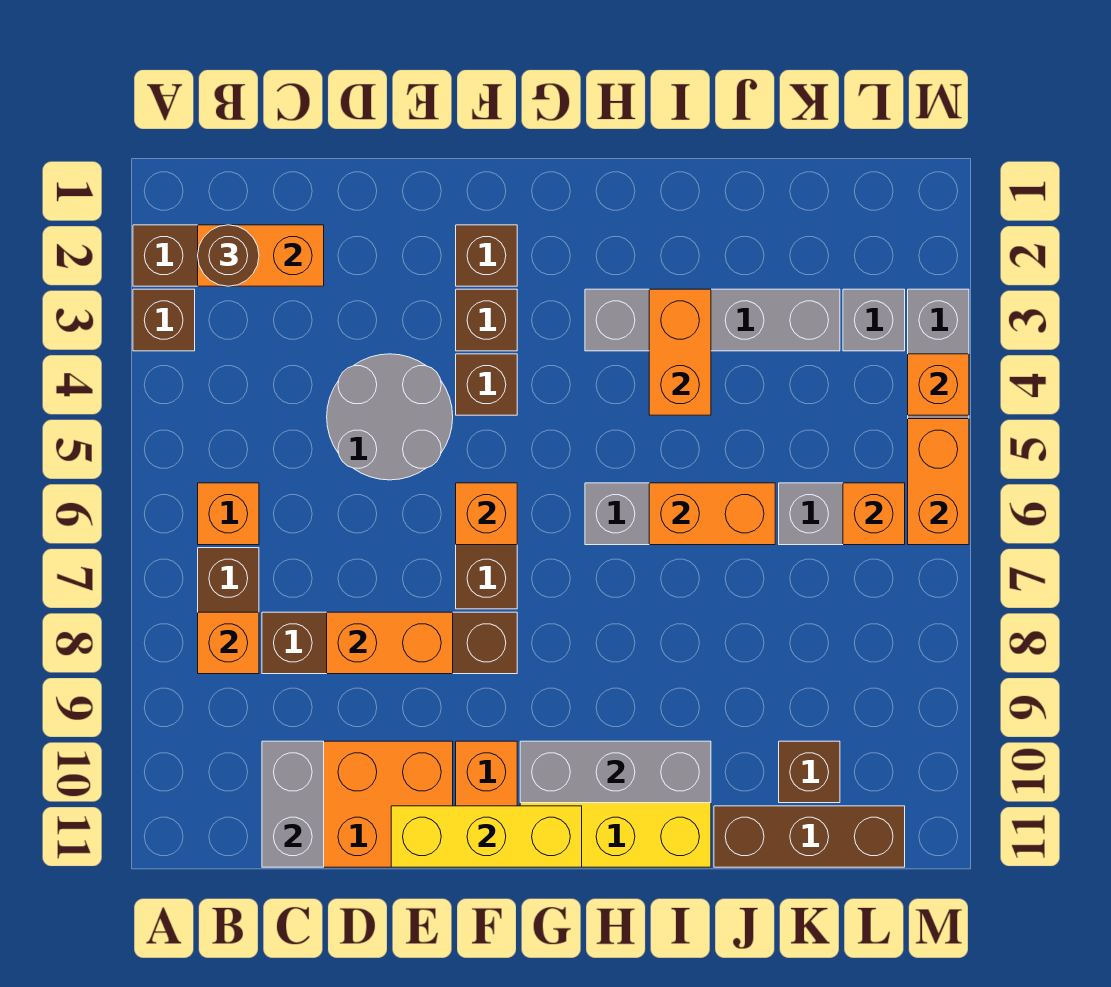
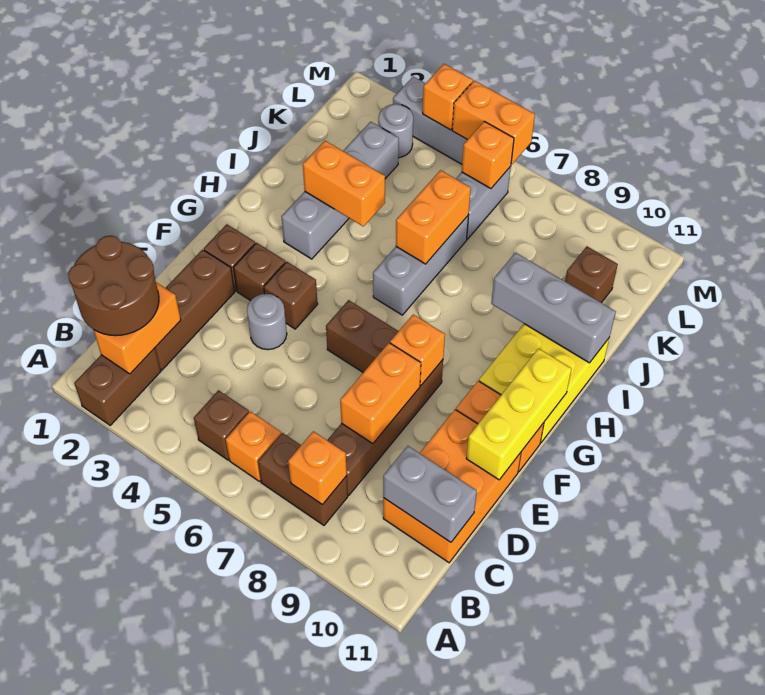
brown brick A3 level 1 -> brown brick B5 level 1
brown round brick B2 level 3 -> brown round brick B1:C2 level 3
grey round brick D4:E5 level 1 -> grey round brick E4 level 1
orange brick F6 level 2 -> orange brick F8 level 2
grey brick G10:I10 level 2 -> grey brick I9:I11 level 2
brown brick J11:L11 level 1 -> brown brick C2:E2 level 1
grey brick L3 level 1 -> grey round brick L3 level 1

